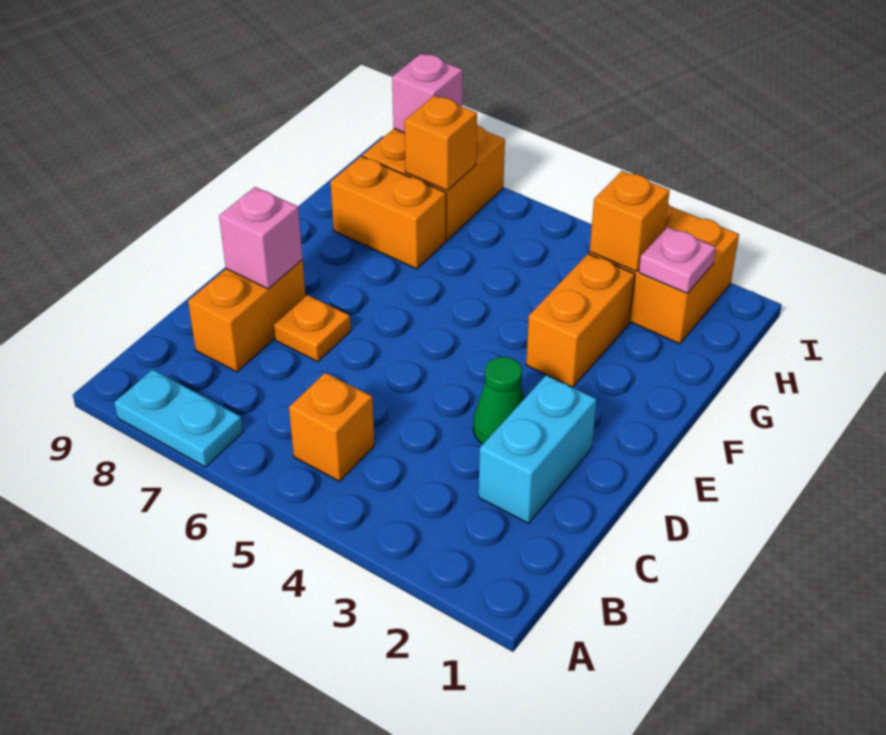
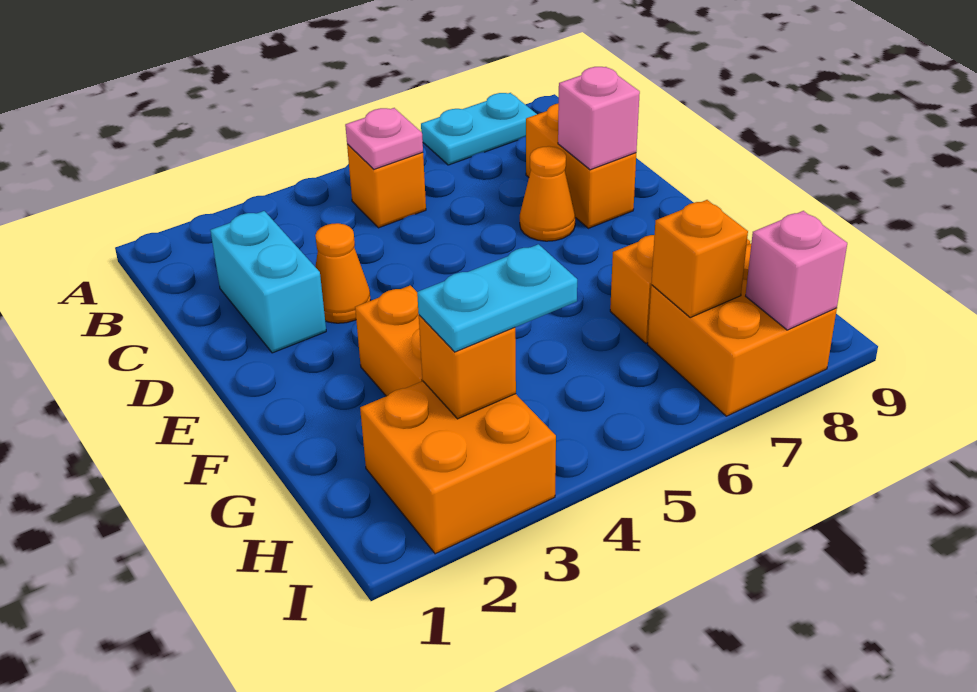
green cone D3 level 1 -> orange cone D3 level 1
orange plate D7 level 1 -> orange cone D7 level 1
pink plate H2 level 2 -> pink plate B5 level 2
none -> cyan plate H3:H4 level 3

